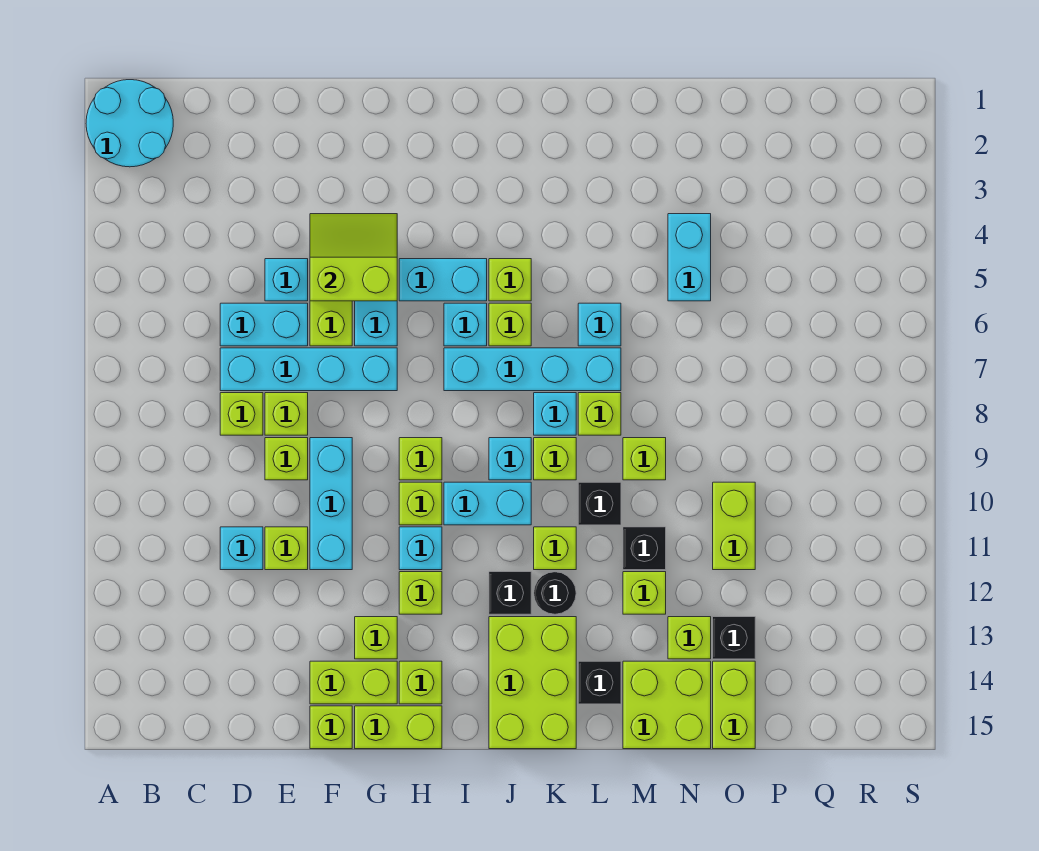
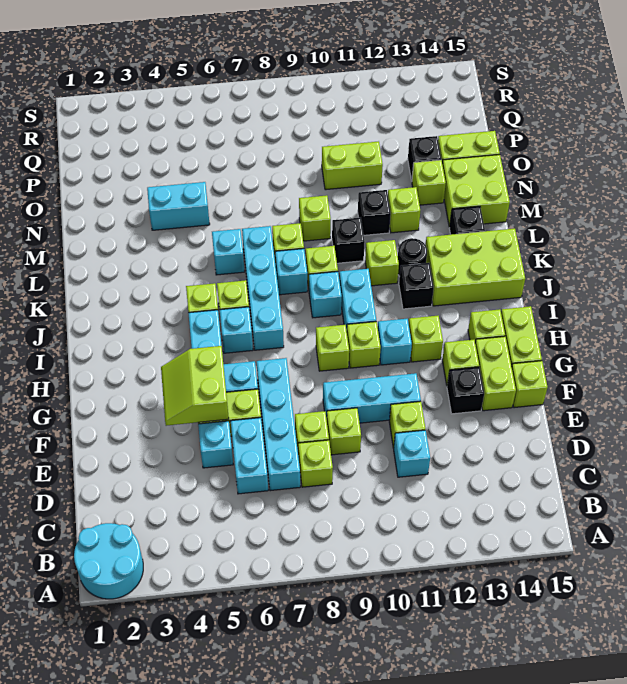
none -> black brick F13 level 1

